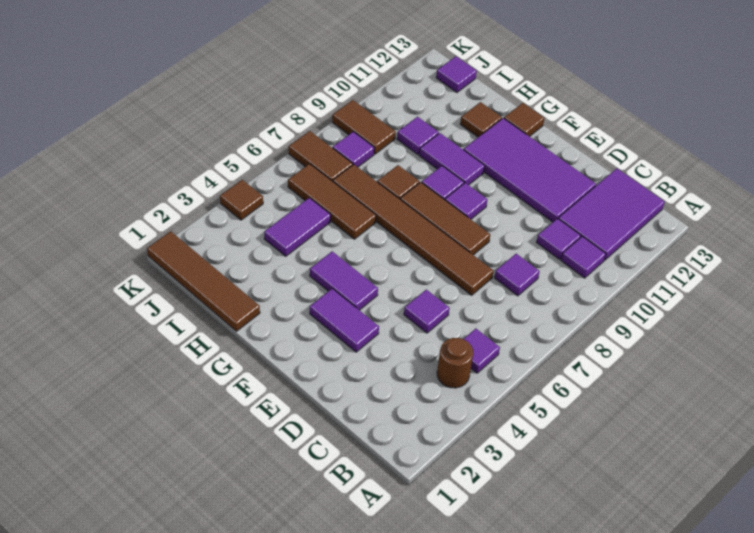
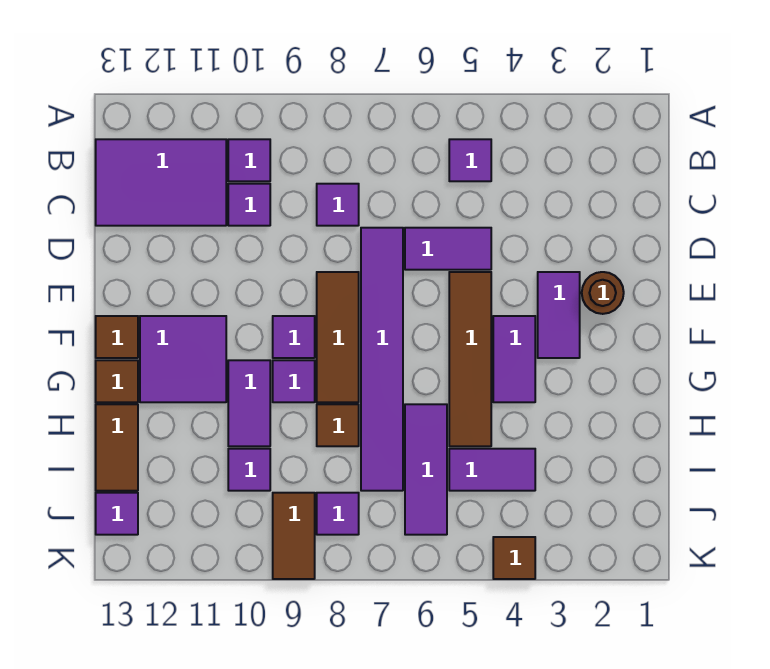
brown round brick B4 level 1 -> brown round brick E2 level 1
purple tile D5 level 1 -> purple tile D5:D6 level 1
brown tile D7:I7 level 1 -> purple tile D7:I7 level 1
purple tile D11:G12 level 1 -> purple tile F11:G12 level 1
brown tile H1:K1 level 1 -> brown tile E5:H5 level 1
brown tile H6:J6 level 1 -> purple tile H6:J6 level 1
brown tile H12 level 1 -> brown tile F13 level 1
brown tile J7:K7 level 1 -> brown tile H13:I13 level 1

